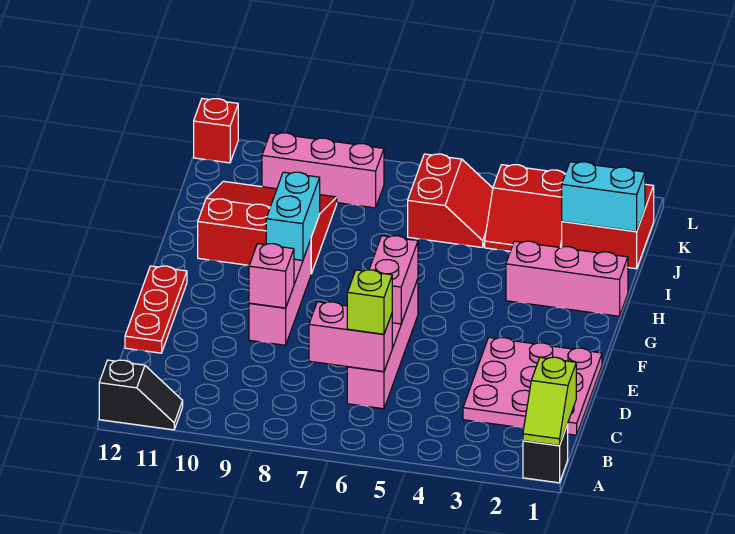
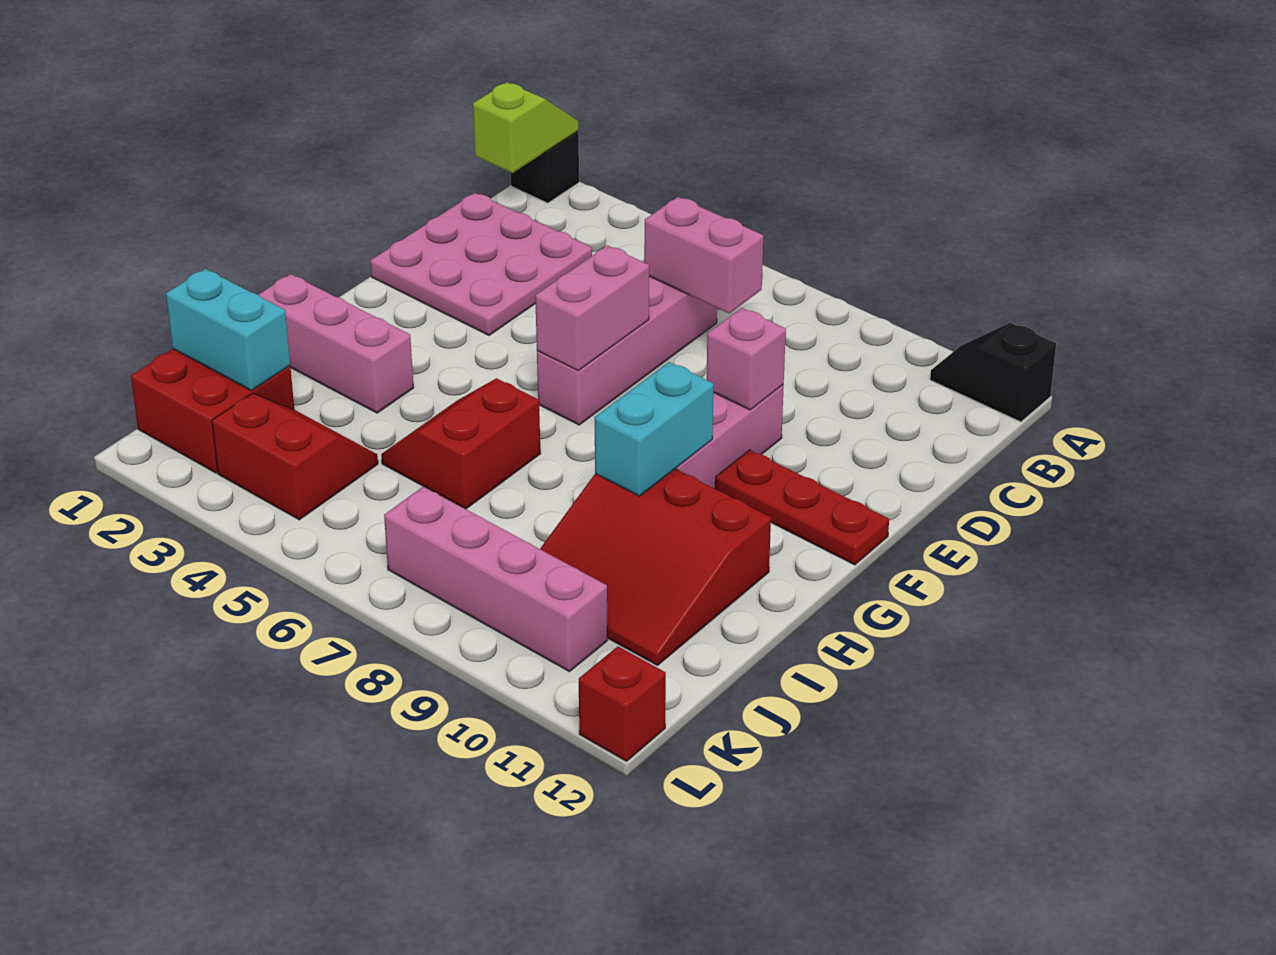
lime brick C6 level 3 -> none
red plate D12:F12 level 1 -> red plate F10:F12 level 1
red slope J5:K6 level 1 top 6 -> red slope H5:I6 level 1 top 6
pink brick K8:K10 level 1 -> pink brick K7:K10 level 1

